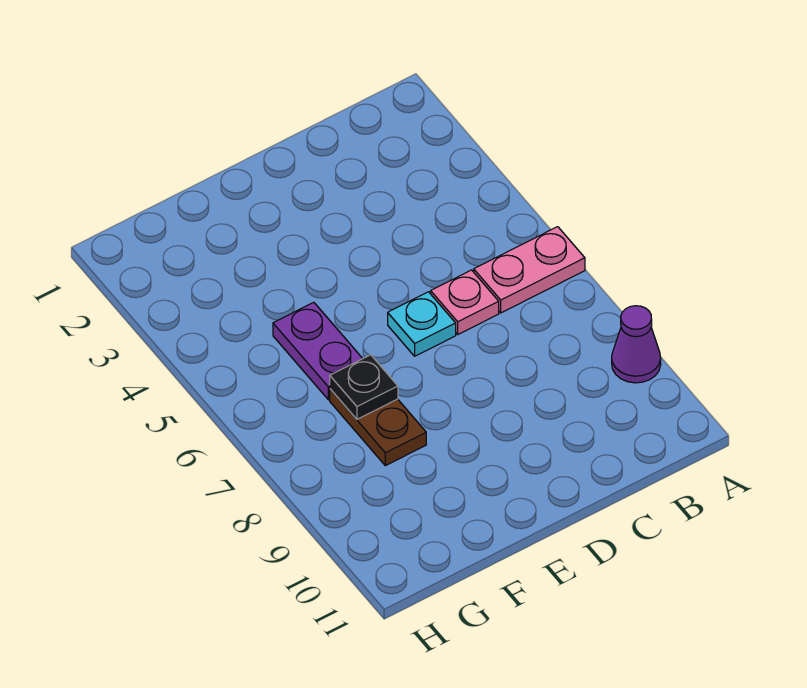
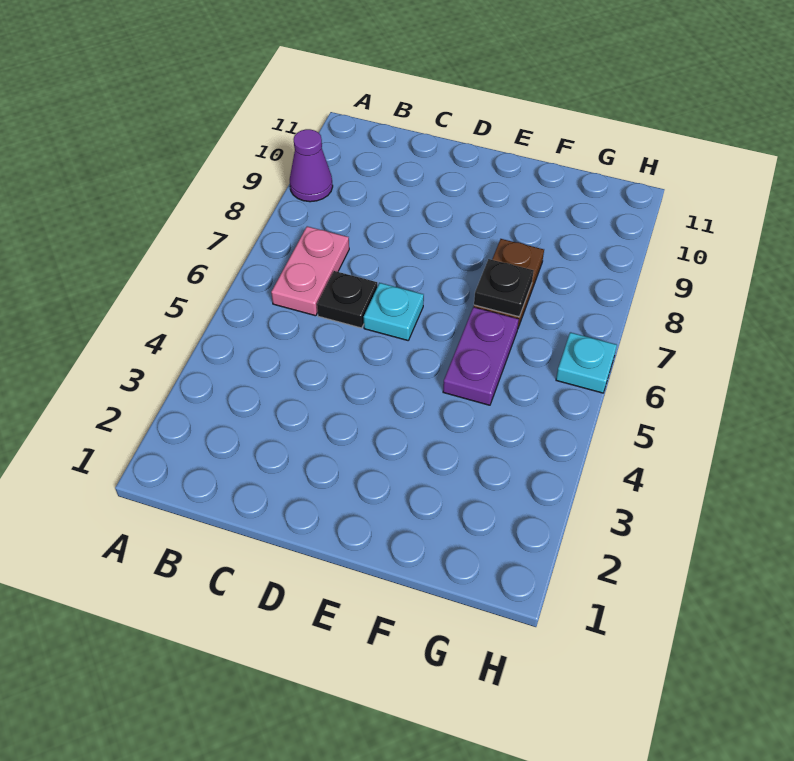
pink plate A6:B6 level 1 -> pink plate B6:B7 level 1
pink plate C6 level 1 -> black plate C6 level 1
none -> cyan plate H6 level 1

